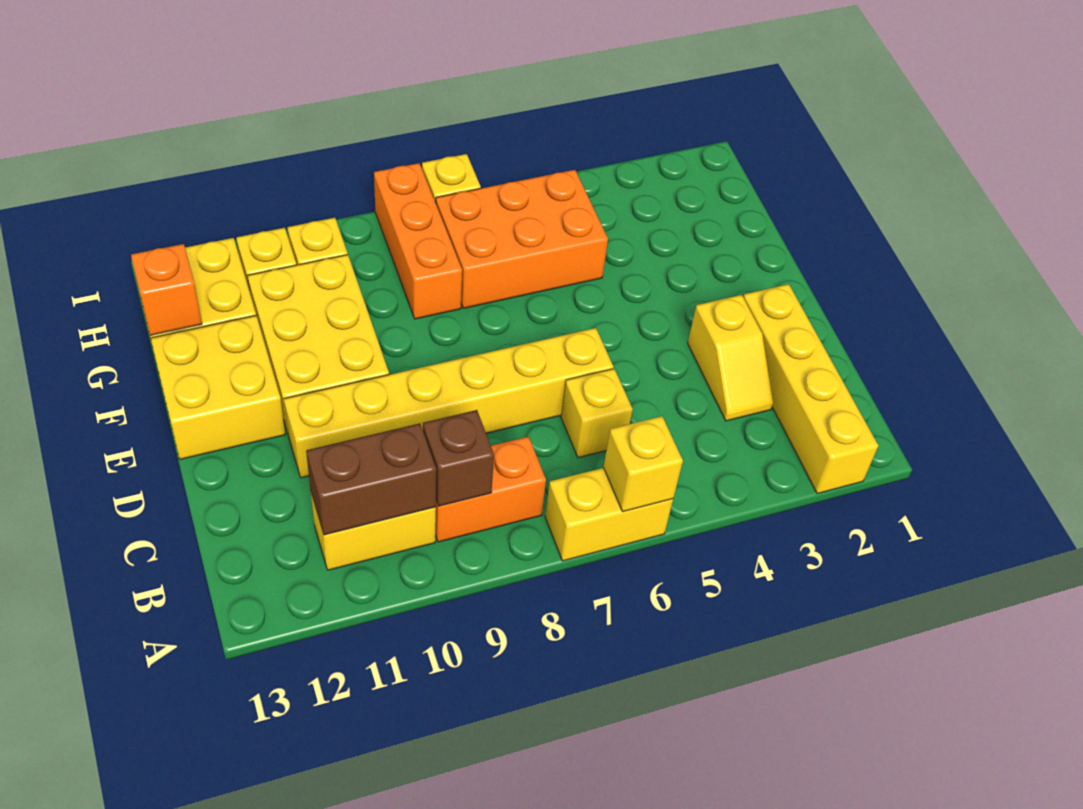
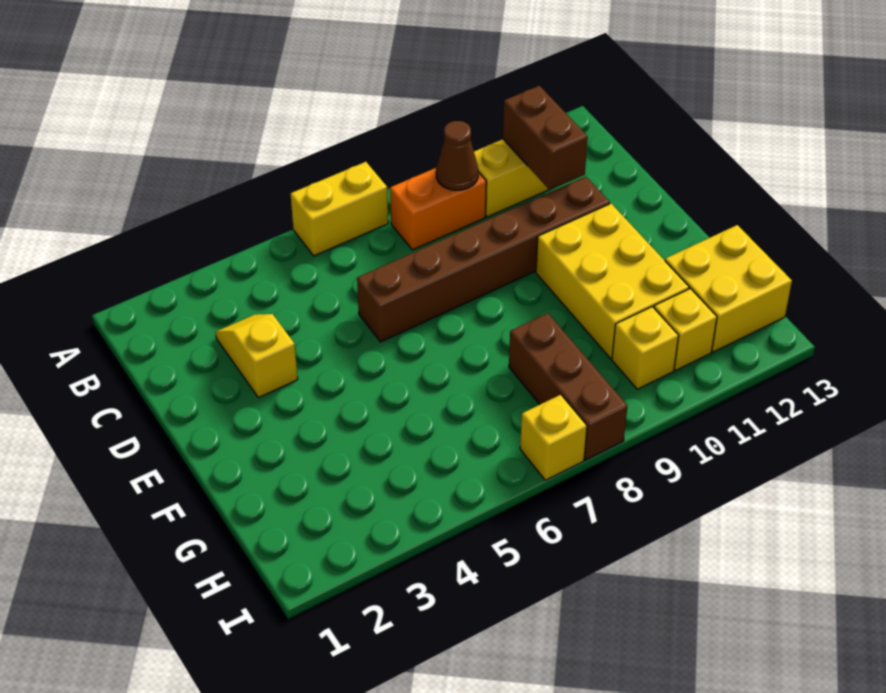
yellow brick A2:D2 level 1 -> none
yellow brick A6 level 2 -> none
brown brick B9 level 2 -> brown cone B9 level 2
brown brick B10:B11 level 2 -> brown brick B11:C11 level 2
yellow brick C6 level 1 -> none
yellow brick D6:D11 level 1 -> brown brick D6:D11 level 1
yellow brick E12:F13 level 1 -> none
orange brick G5:H7 level 1 -> none
orange brick G8:I8 level 1 -> brown brick G8:I8 level 1
orange brick G13 level 2 -> none

